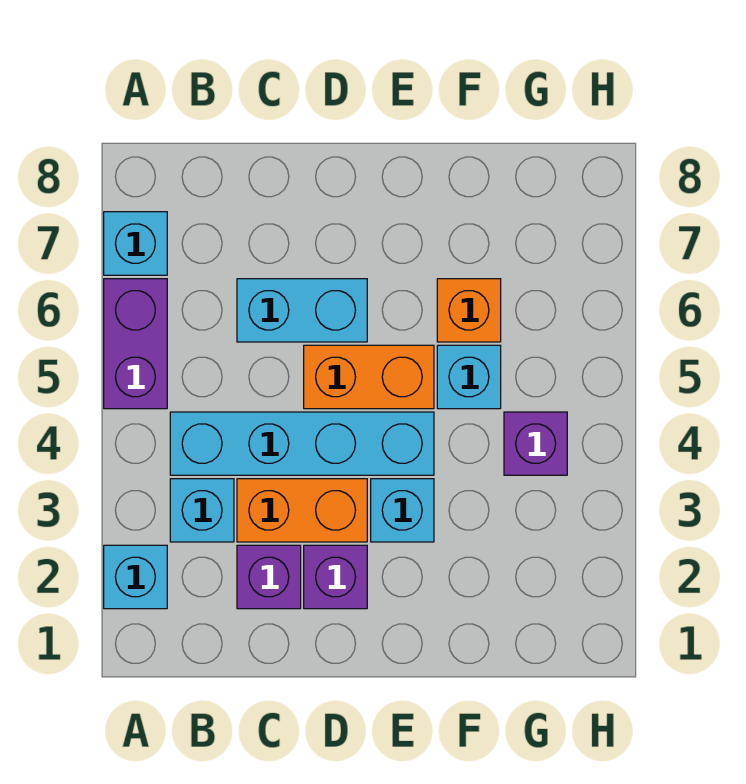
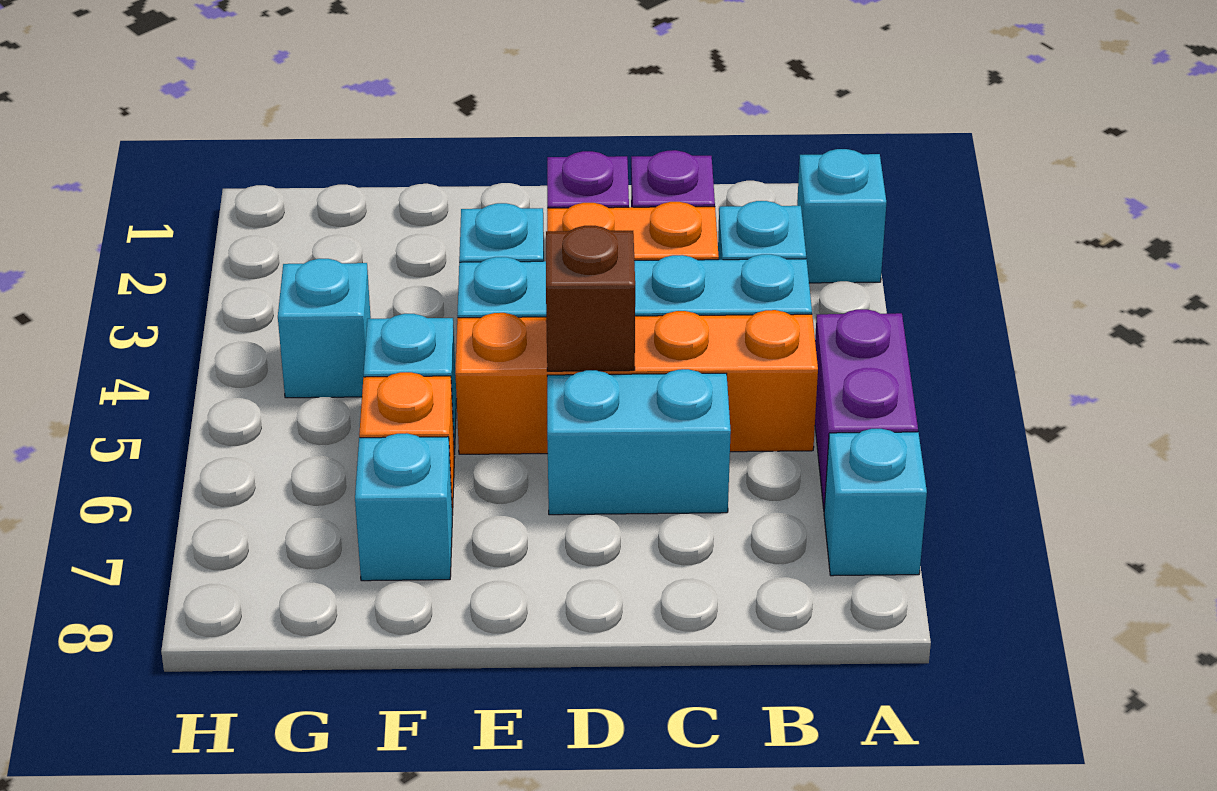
orange brick D5:E5 level 1 -> orange brick B5:E5 level 1
none -> brown brick D5 level 2
none -> cyan brick F7 level 1
purple brick G4 level 1 -> cyan brick G4 level 1

